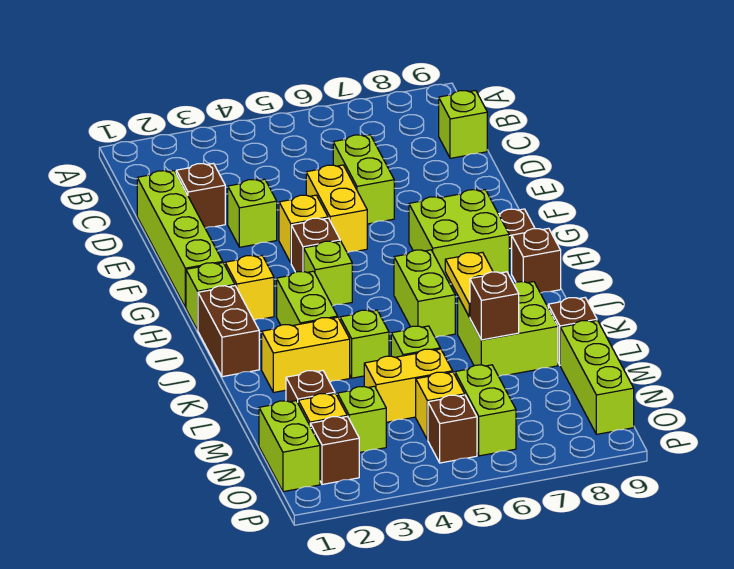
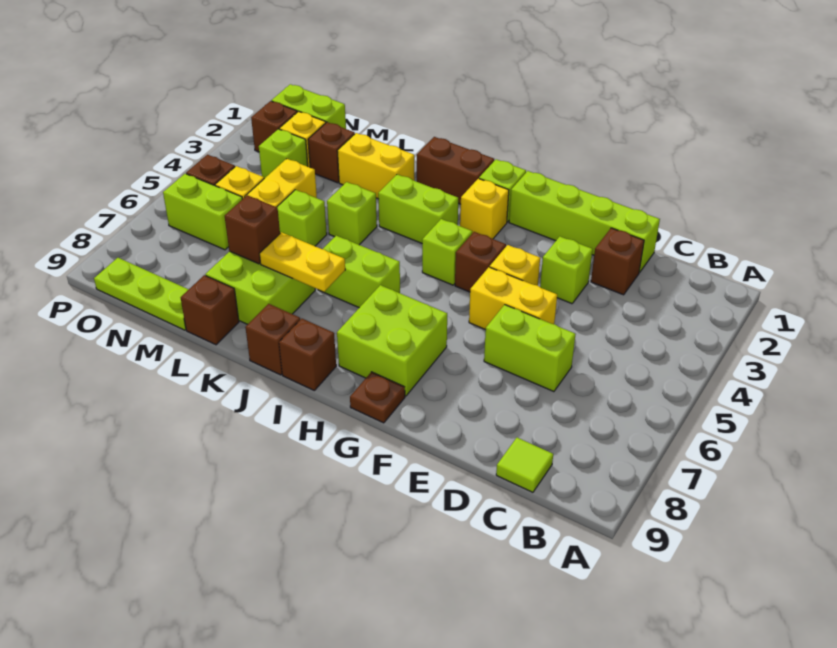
lime brick C9 level 1 -> lime tile C9 level 1
none -> brown brick J9 level 1
yellow brick K2:K3 level 1 -> yellow brick K2:L2 level 1
lime brick M9:O9 level 1 -> lime plate M9:O9 level 1

